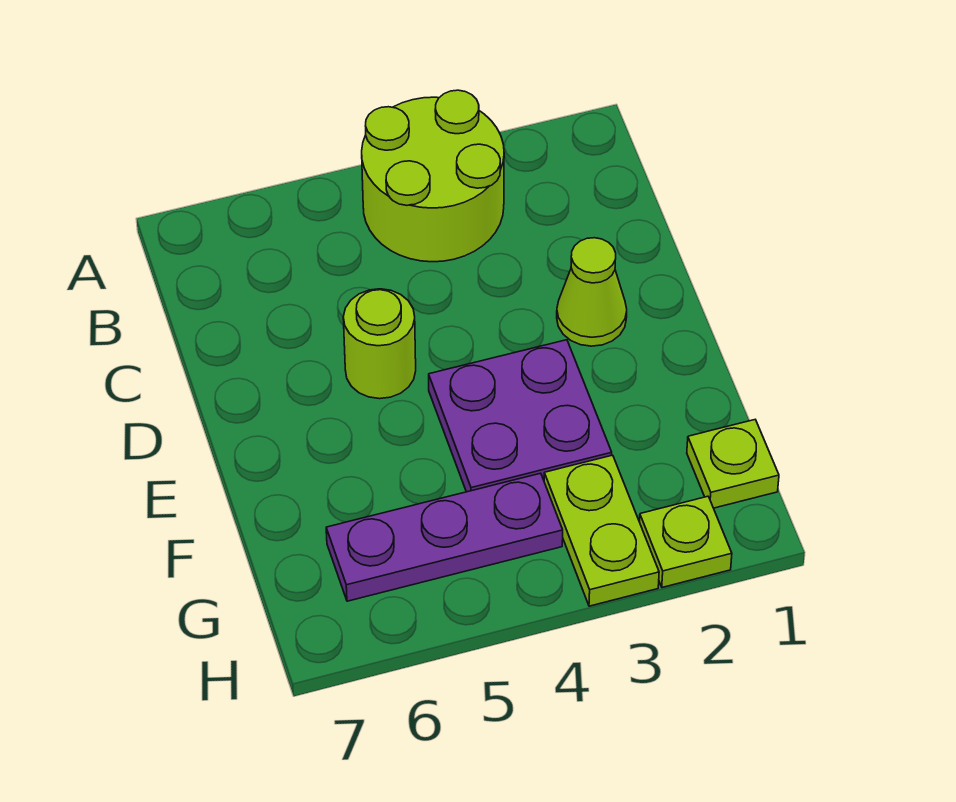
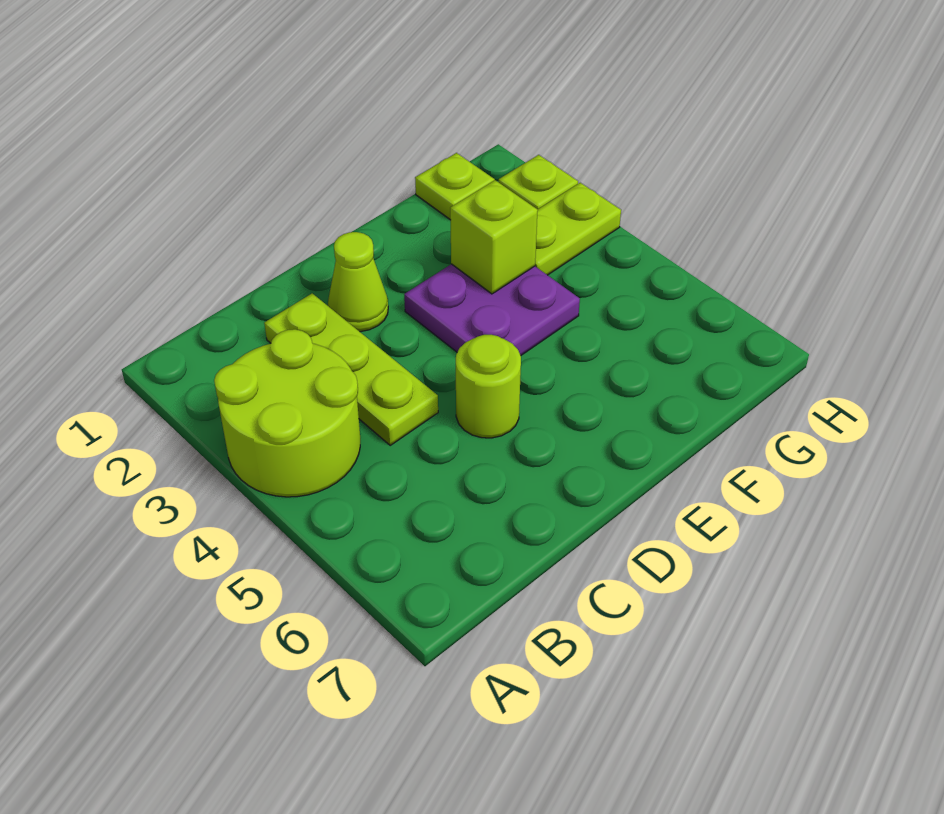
none -> lime plate C2:C4 level 1
none -> lime brick F3 level 2
purple plate G4:G6 level 1 -> none

